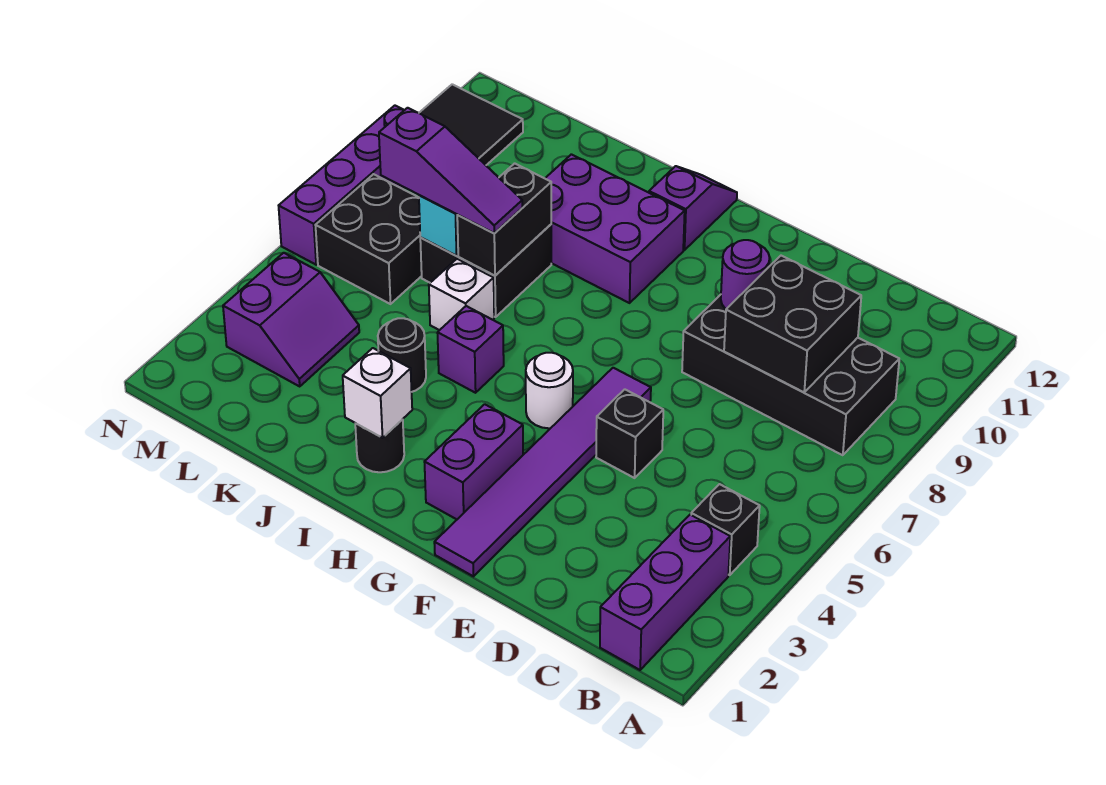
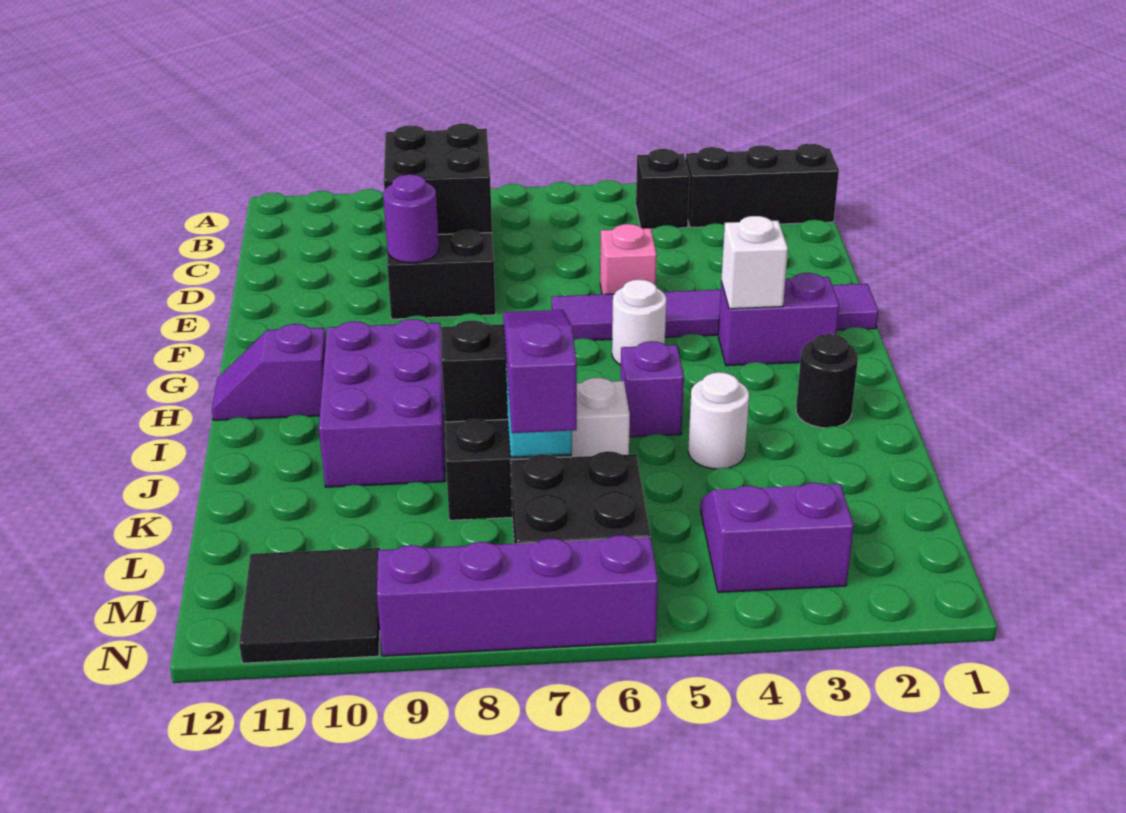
purple brick B1:B3 level 1 -> black brick B1:B3 level 1
black brick E5 level 1 -> pink brick E5 level 1
white brick I2 level 2 -> white brick G3 level 2
black round brick J4 level 1 -> white round brick J4 level 1

